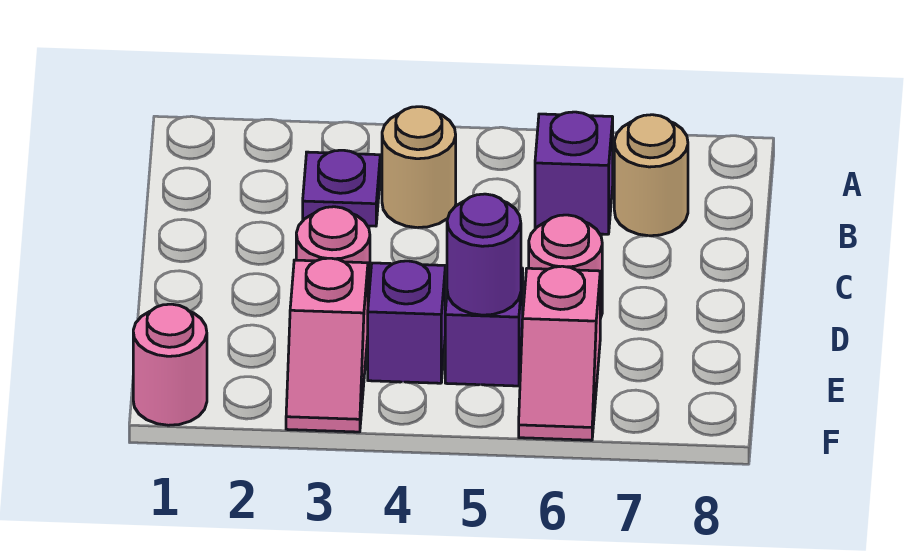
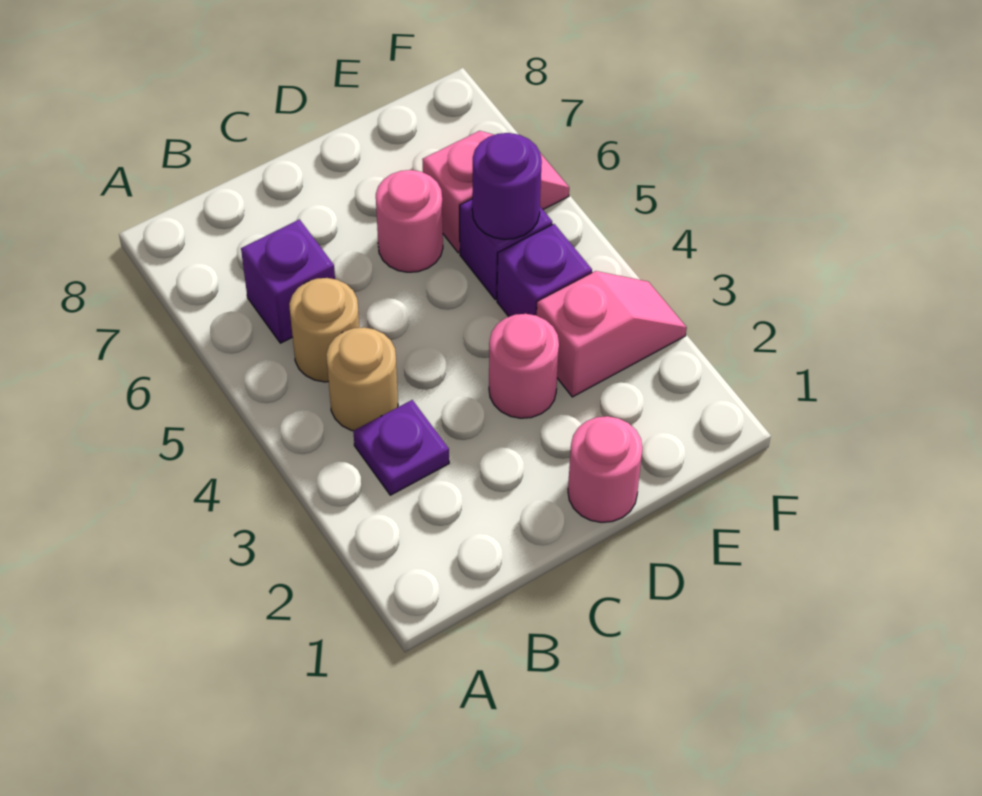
tan round brick B7 level 1 -> tan round brick B5 level 1
pink round brick F1 level 1 -> pink round brick D1 level 1

